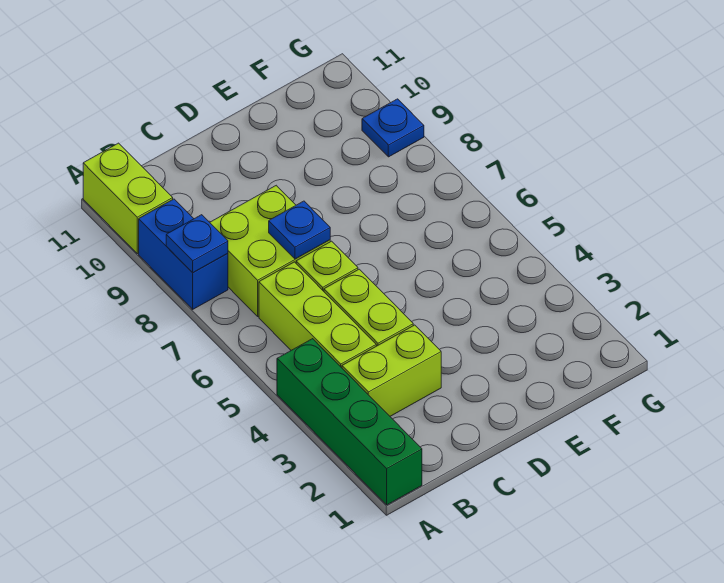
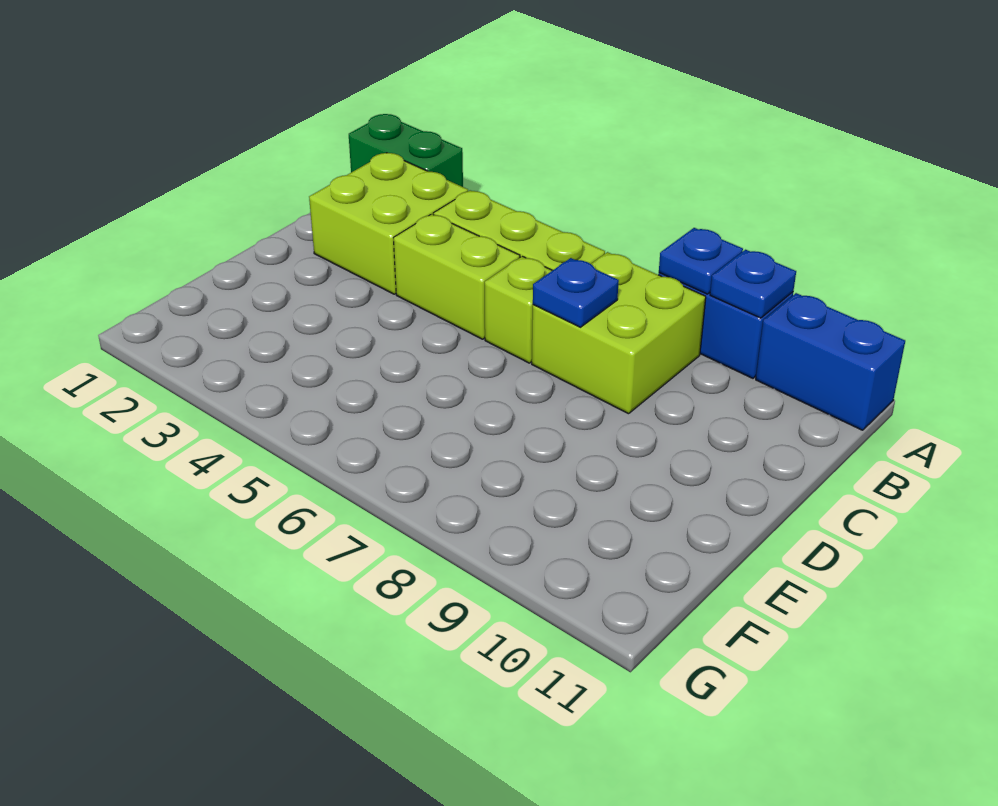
green brick A1:A4 level 1 -> green brick A1:A2 level 1
lime brick A10:A11 level 1 -> blue brick A10:A11 level 1
lime brick B3:C3 level 1 -> lime brick B2:C3 level 1
blue plate G9 level 1 -> blue plate A9 level 2

